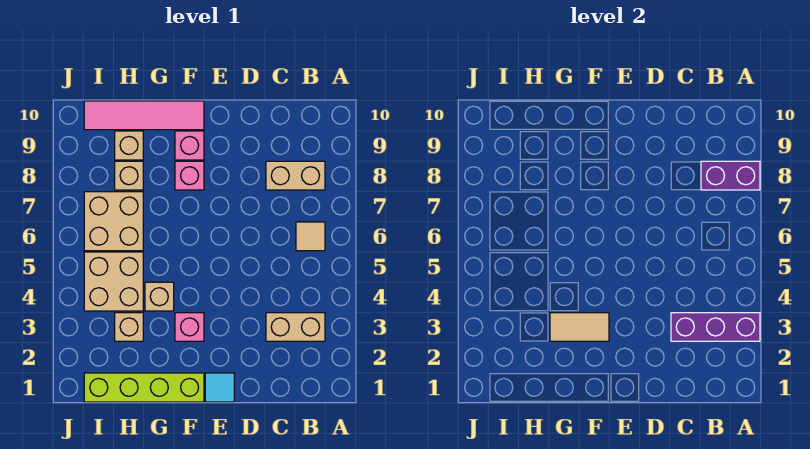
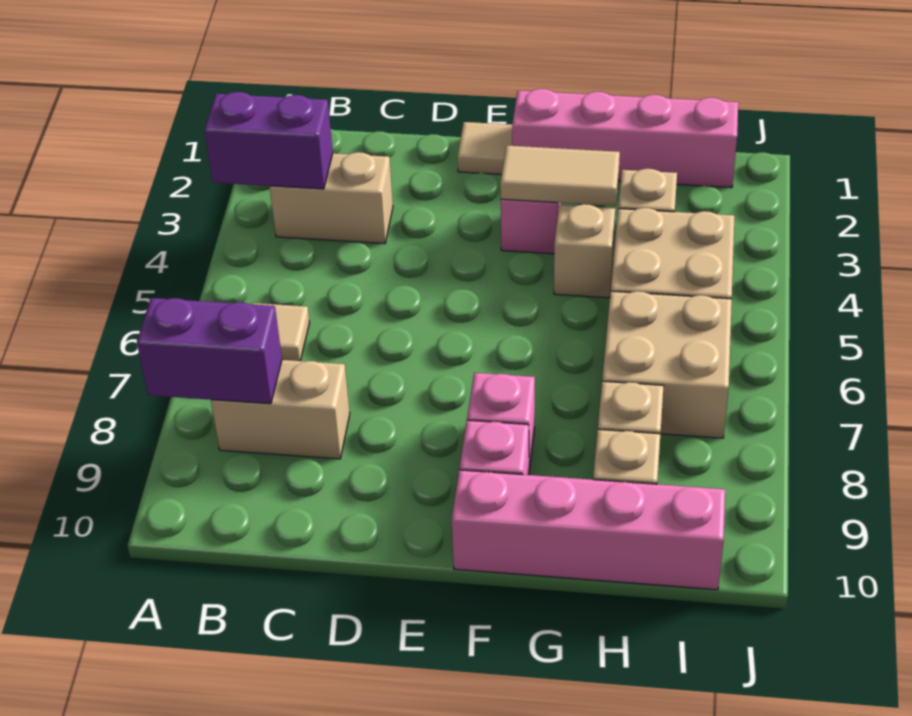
purple brick A3:C3 level 2 -> purple brick A3:B3 level 2
cyan tile E1 level 1 -> tan tile E1 level 1
lime brick F1:I1 level 1 -> pink brick F1:I1 level 1
pink tile F10:I10 level 1 -> pink brick F10:I10 level 1

